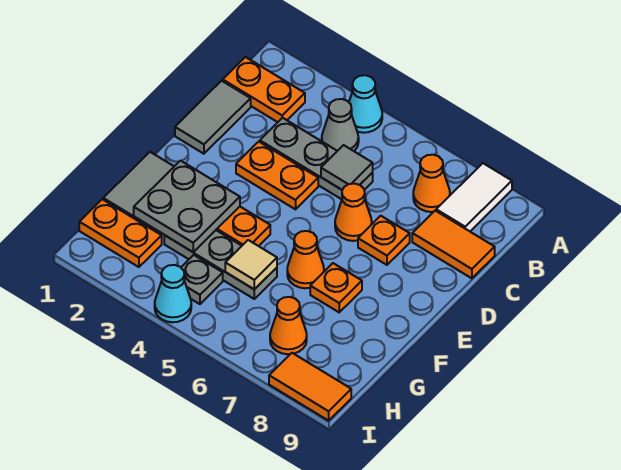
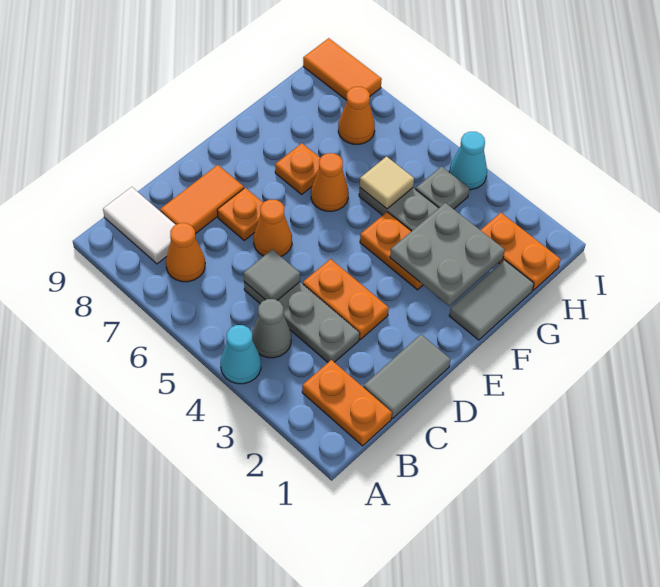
white tile A8:B8 level 1 -> white tile B8:B9 level 1
orange tile C8:C9 level 1 -> orange tile C8:D8 level 1

